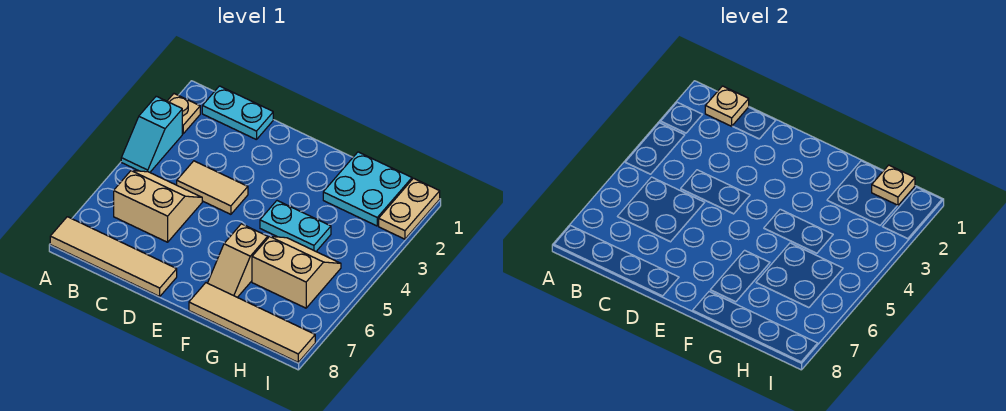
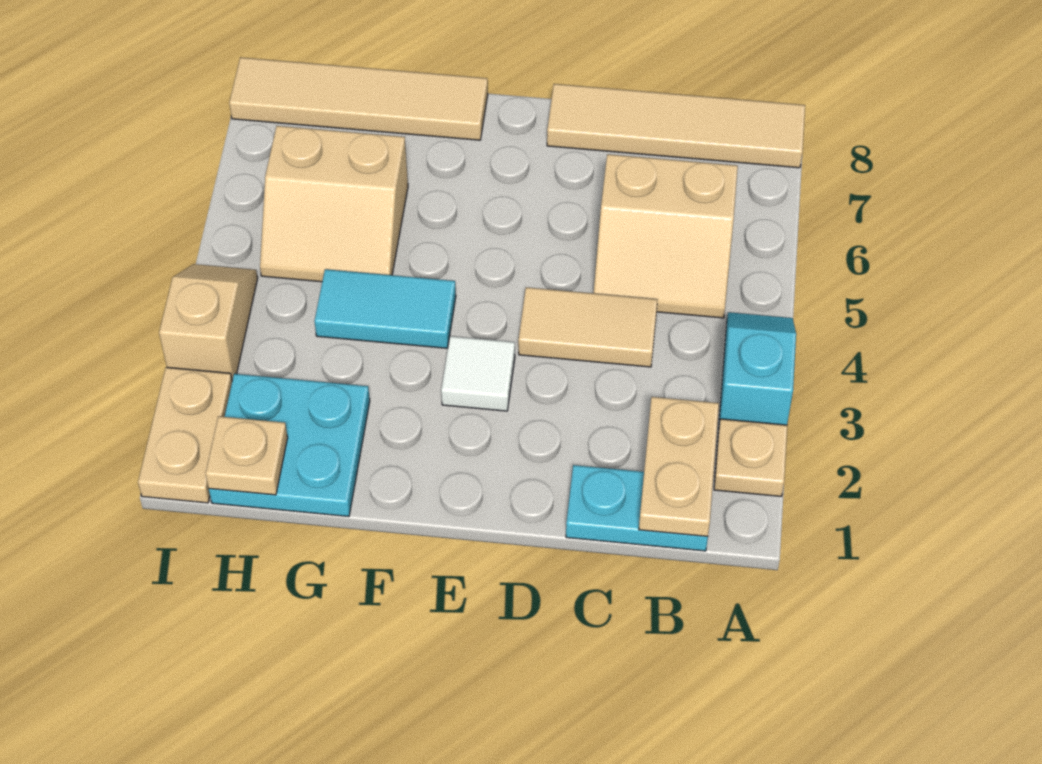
tan plate B1 level 2 -> tan plate B1:B2 level 2
none -> white tile E3 level 1
cyan plate F4:G4 level 1 -> cyan tile F4:G4 level 1
tan slope F6:F7 level 1 top 6 -> tan slope I3:I4 level 1 top 3

